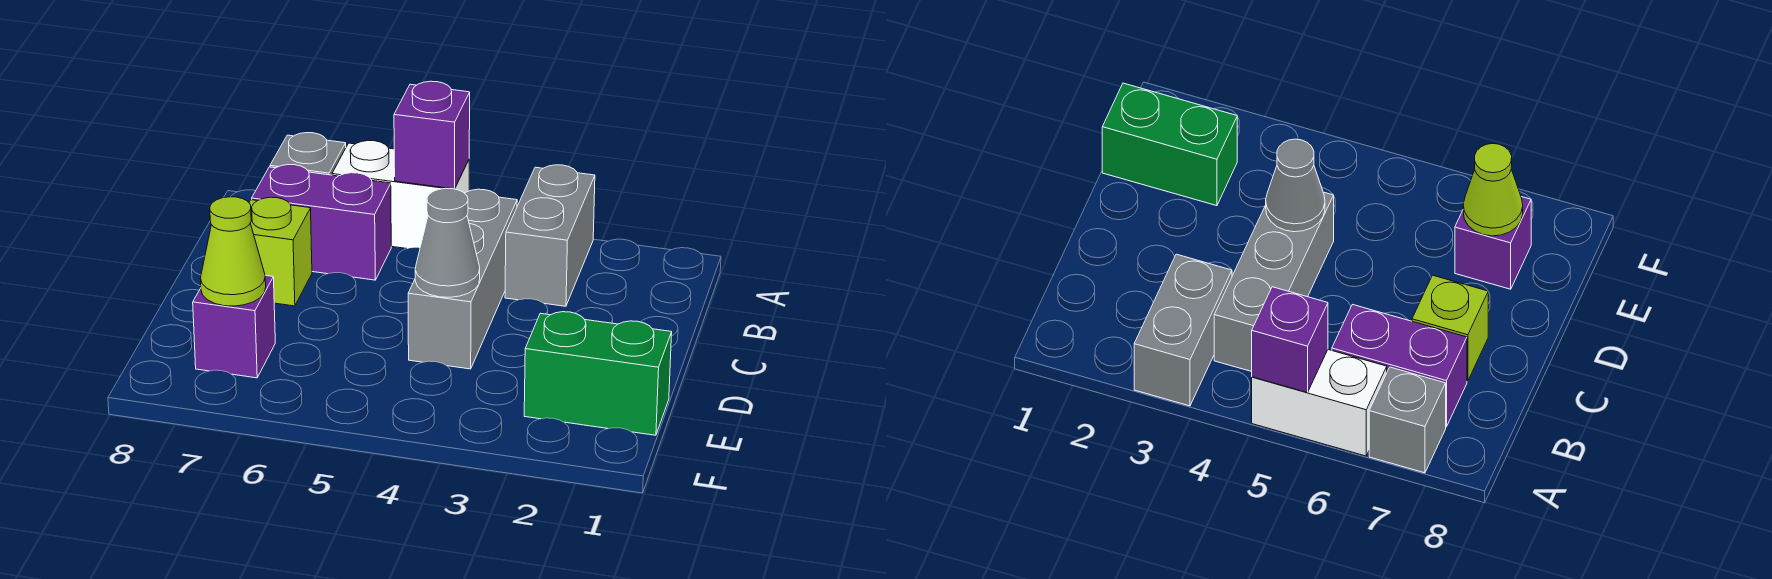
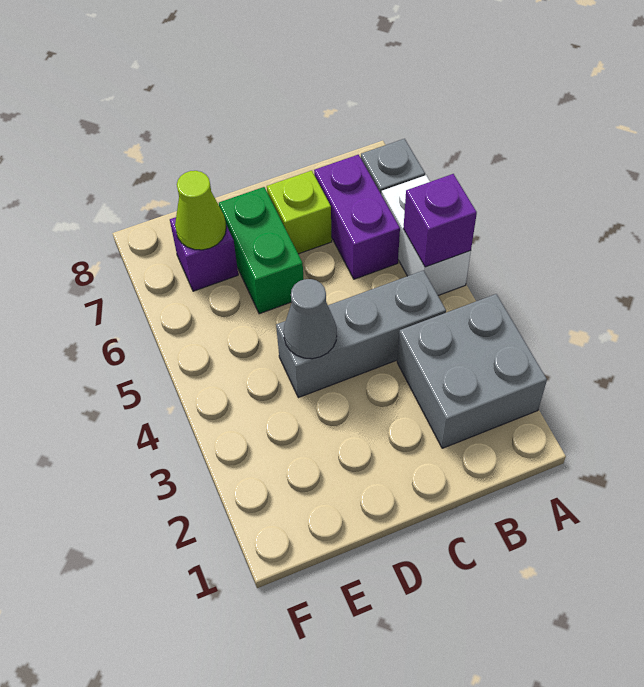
grey brick A3:B3 level 1 -> grey brick A2:B3 level 1
green brick E1:E2 level 1 -> green brick D6:D7 level 1

